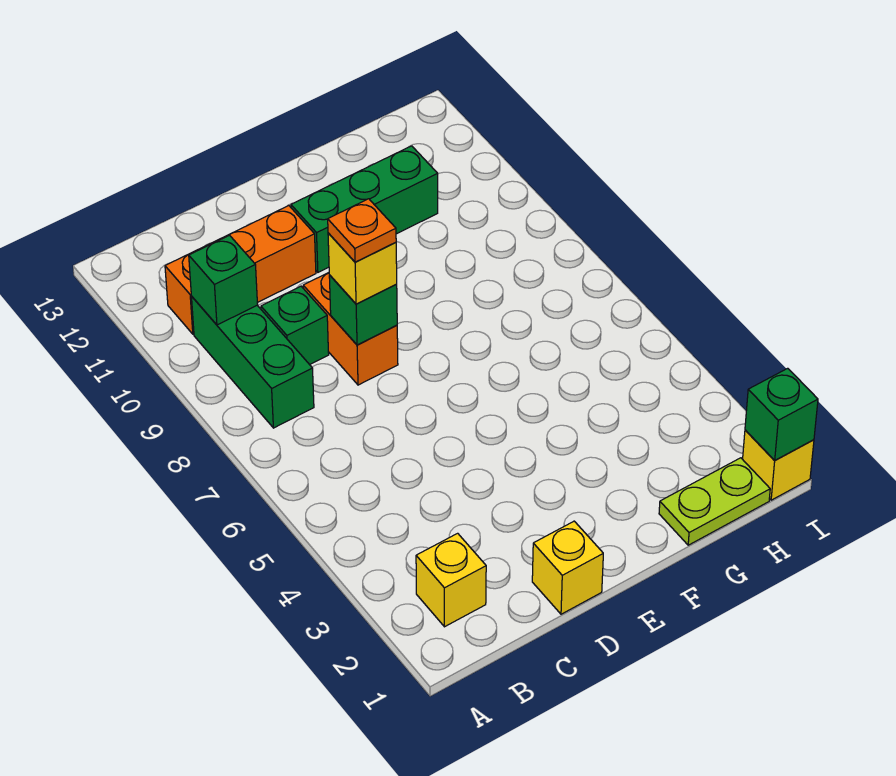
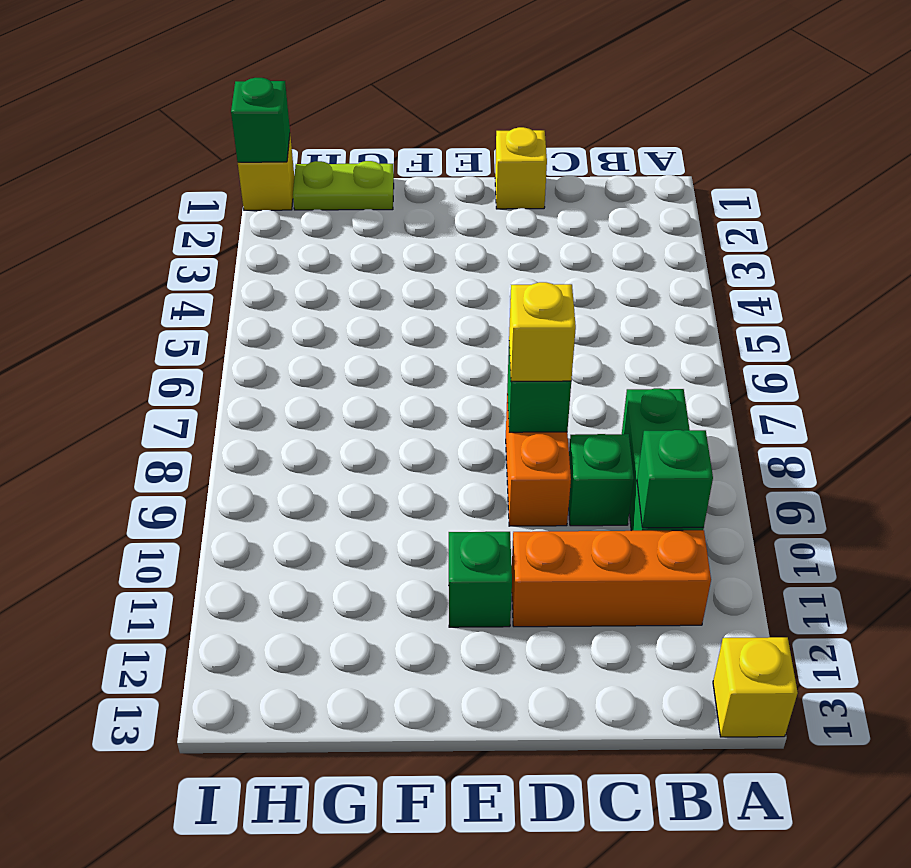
yellow brick B2 level 1 -> yellow brick A13 level 1
orange plate D8 level 4 -> none
green brick E11:G11 level 1 -> green brick E11 level 1

